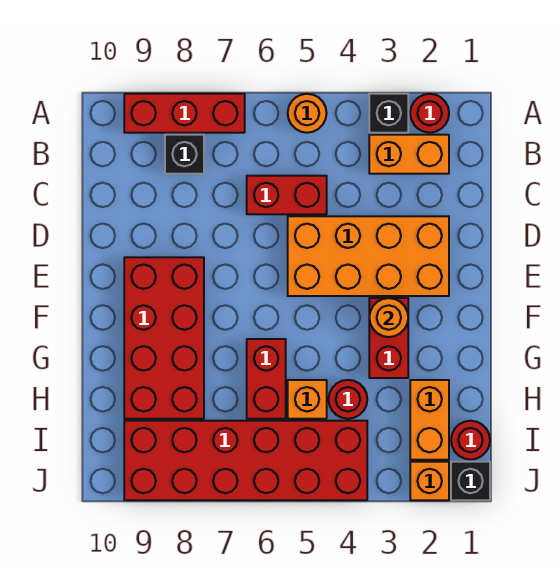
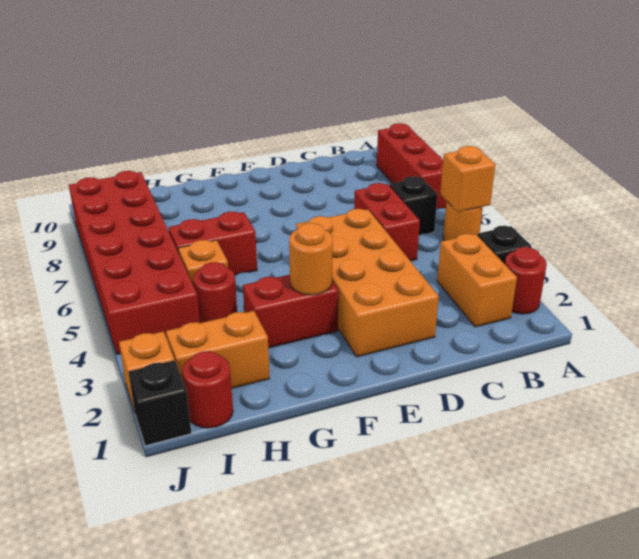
none -> orange brick A5 level 2
black brick B8 level 1 -> black brick B6 level 1
red brick E8:H9 level 1 -> none

